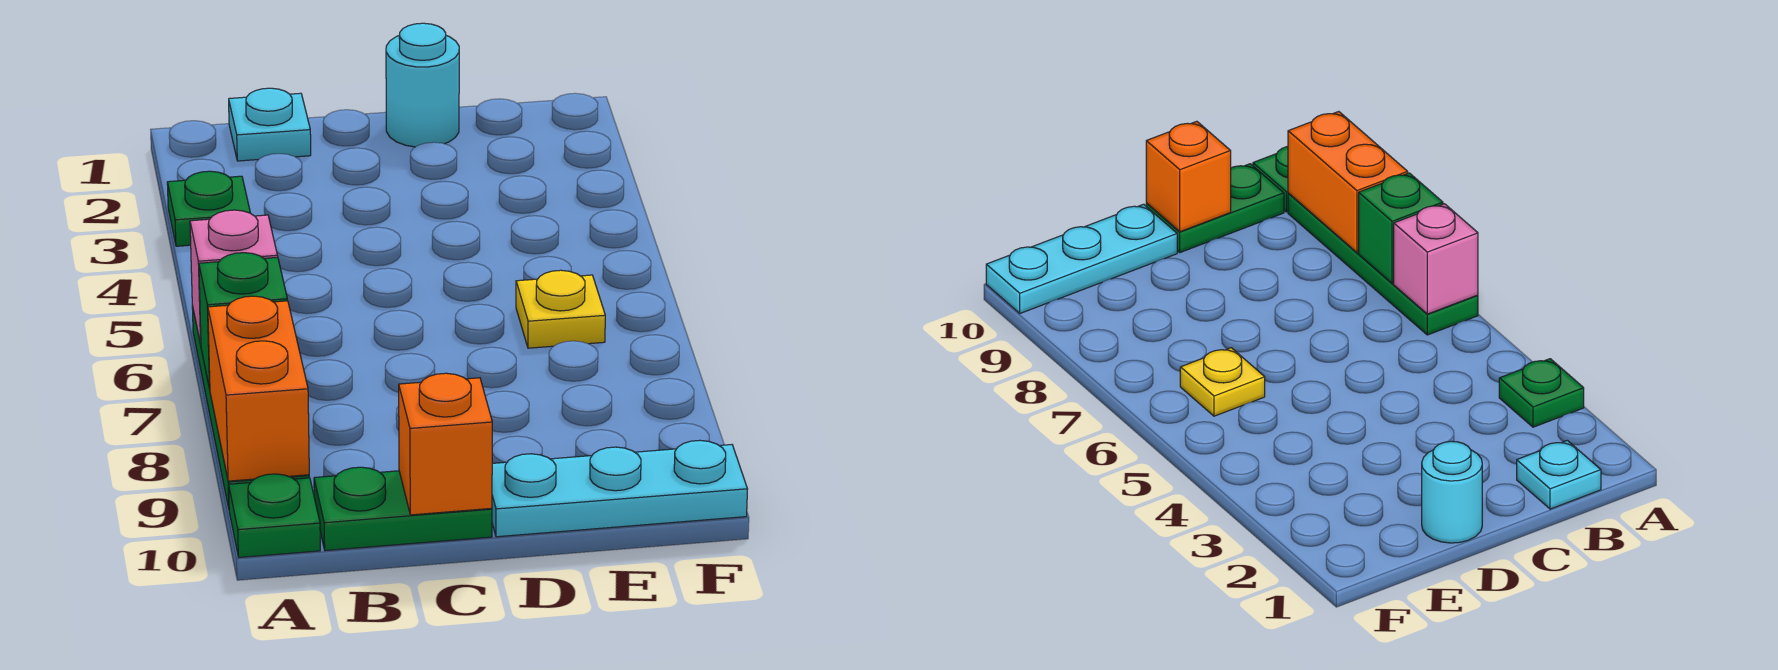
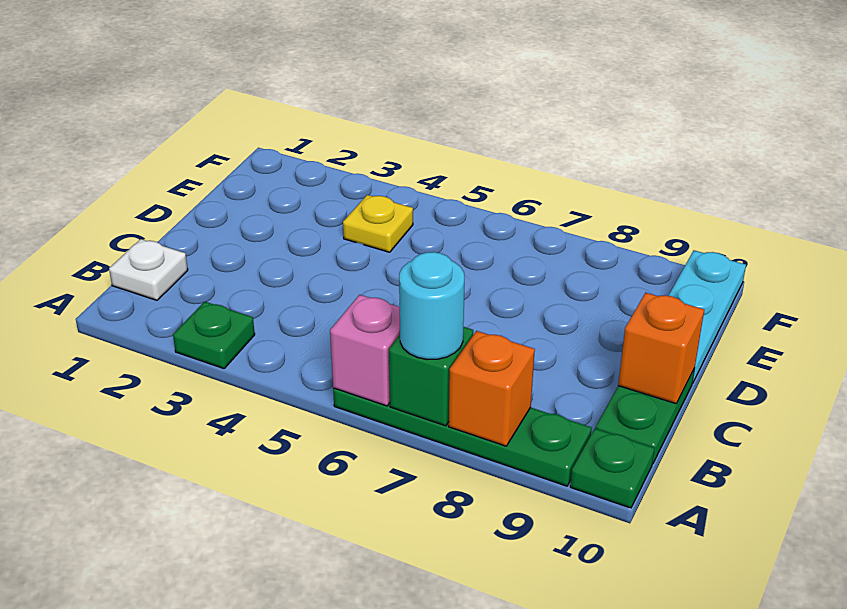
orange brick A8:A9 level 2 -> orange brick A8 level 2
cyan plate B1 level 1 -> white plate B1 level 1
cyan round brick D1 level 1 -> cyan round brick A7 level 3
yellow plate E6 level 1 -> yellow plate E4 level 1

